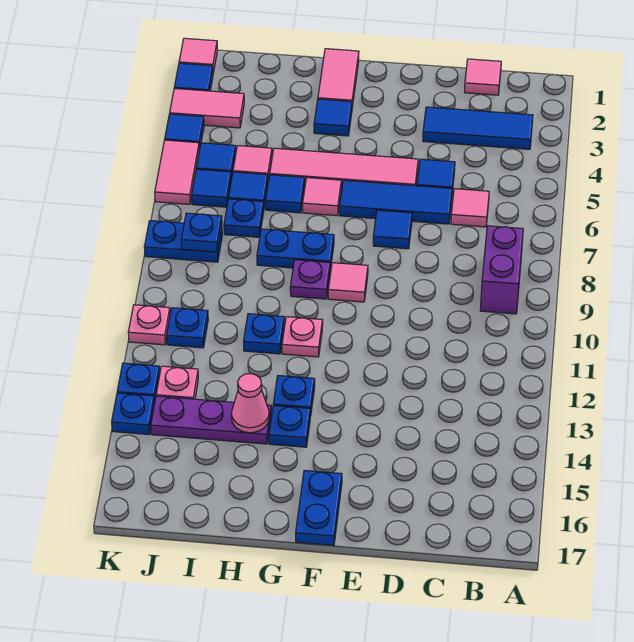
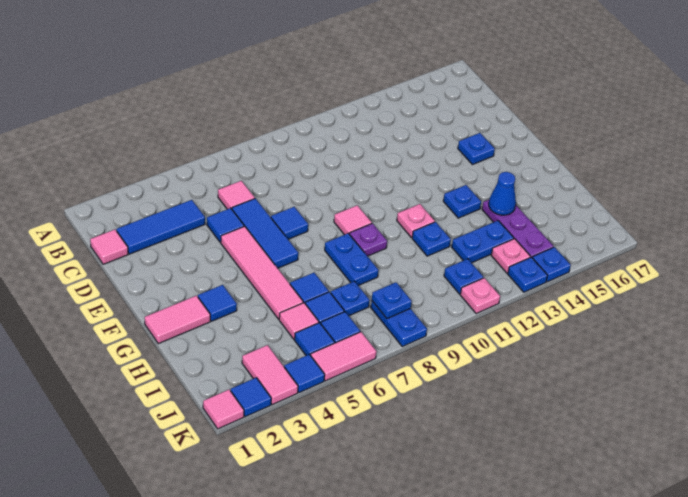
blue tile B3:D3 level 1 -> blue tile C2:C4 level 1
purple brick B8:B9 level 1 -> none
blue plate F16:F17 level 1 -> blue plate I12:I13 level 1
pink tile G6 level 1 -> none
blue plate G14 level 1 -> blue plate E15 level 1
pink cone H14 level 2 -> blue cone H14 level 2

